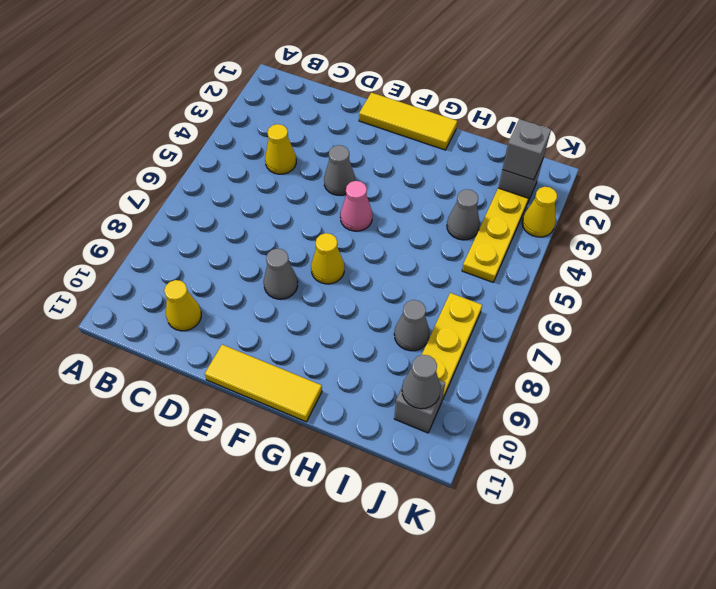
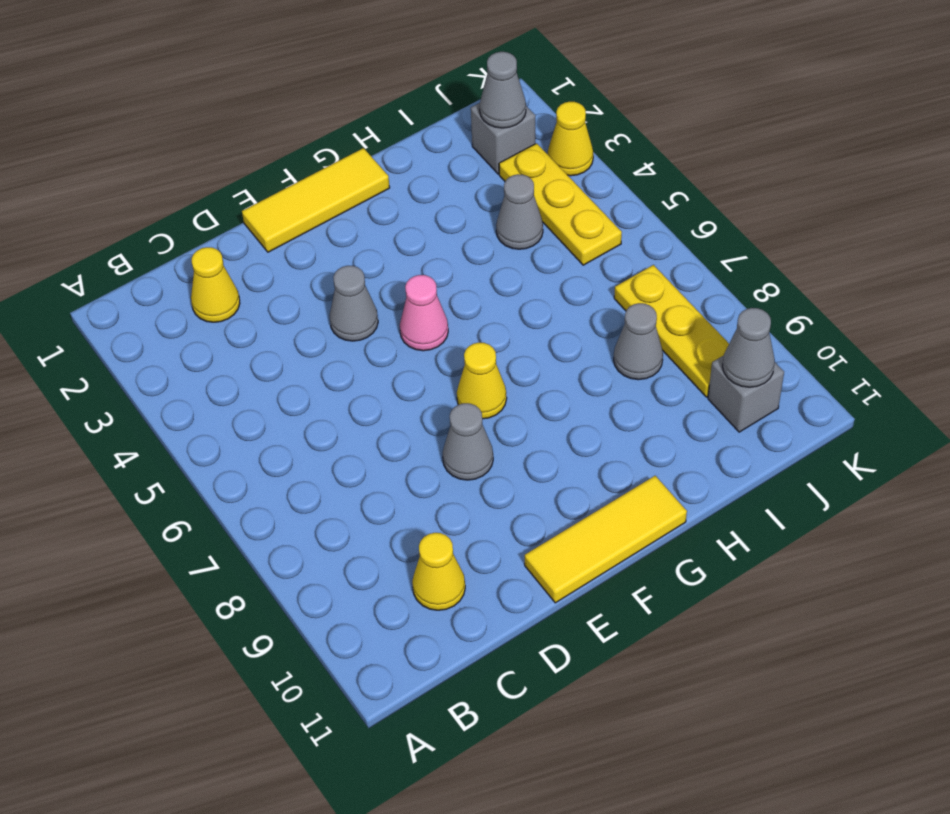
yellow cone C4 level 1 -> yellow cone C2 level 1
grey brick J2 level 2 -> grey cone J2 level 2

